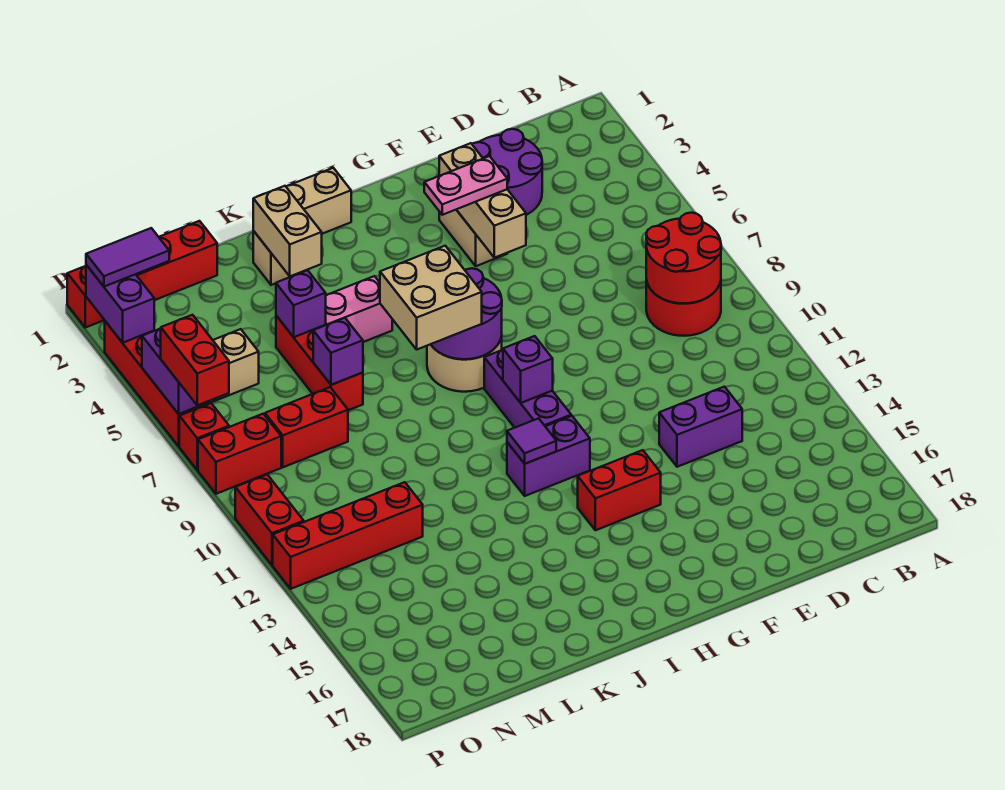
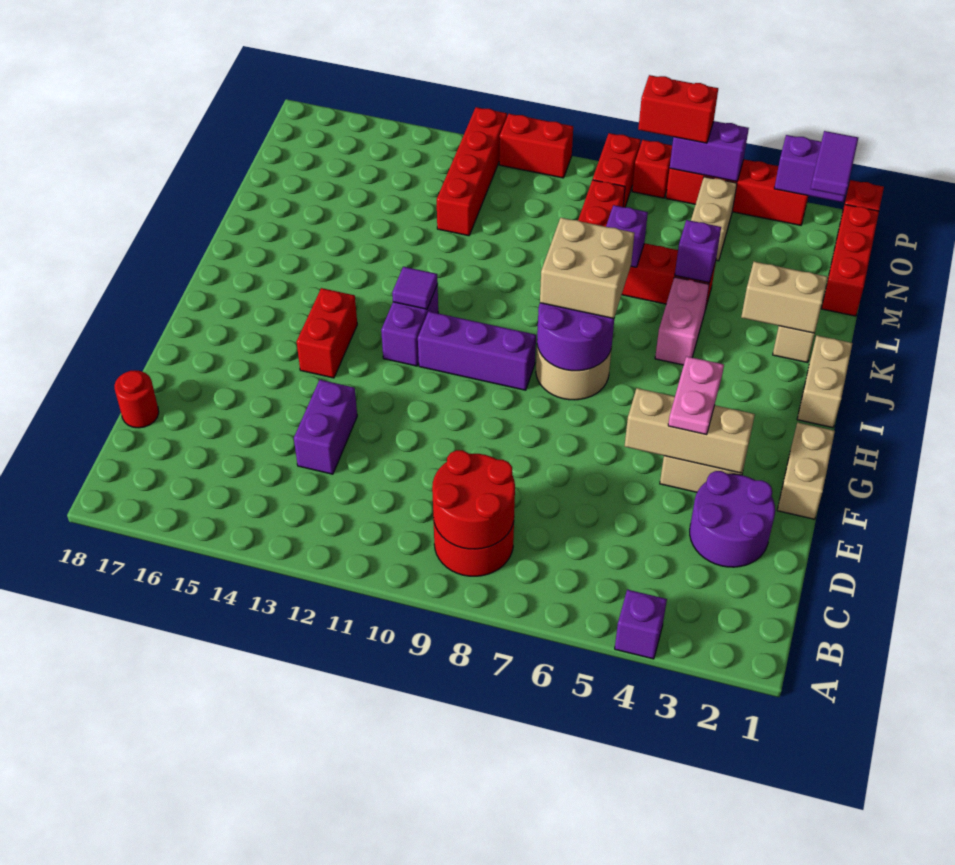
none -> red round brick D18 level 1
none -> tan brick F1:G1 level 1
purple brick H10 level 2 -> purple brick A4 level 1

